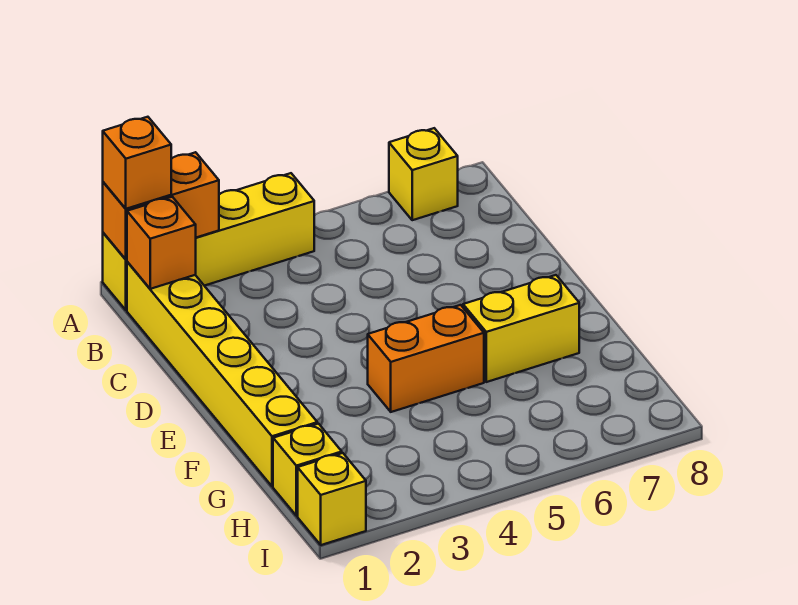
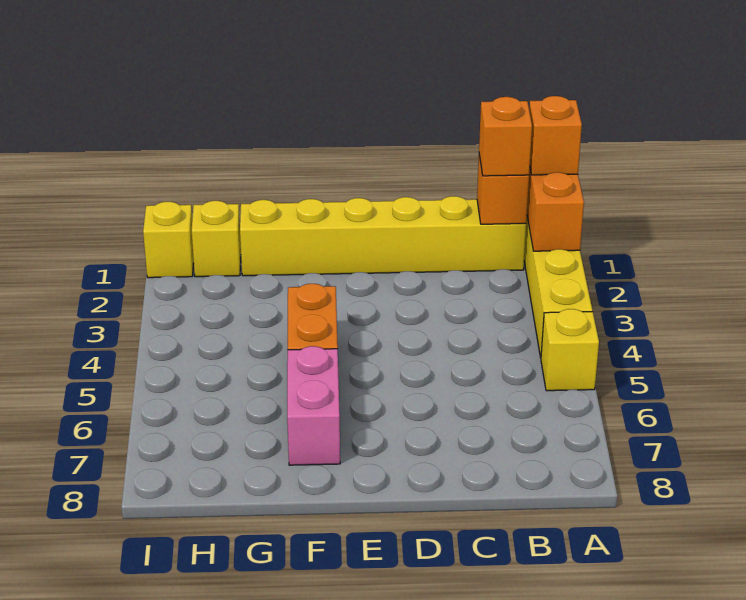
yellow brick A7 level 1 -> yellow brick A5 level 1
none -> orange brick B1 level 3
yellow brick F6:F7 level 1 -> pink brick F6:F7 level 1

